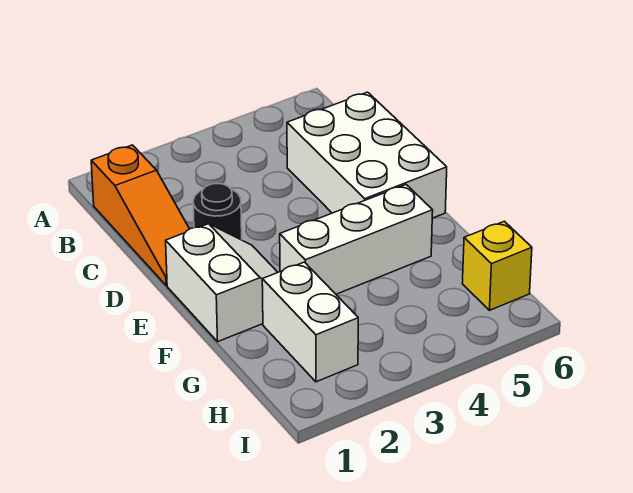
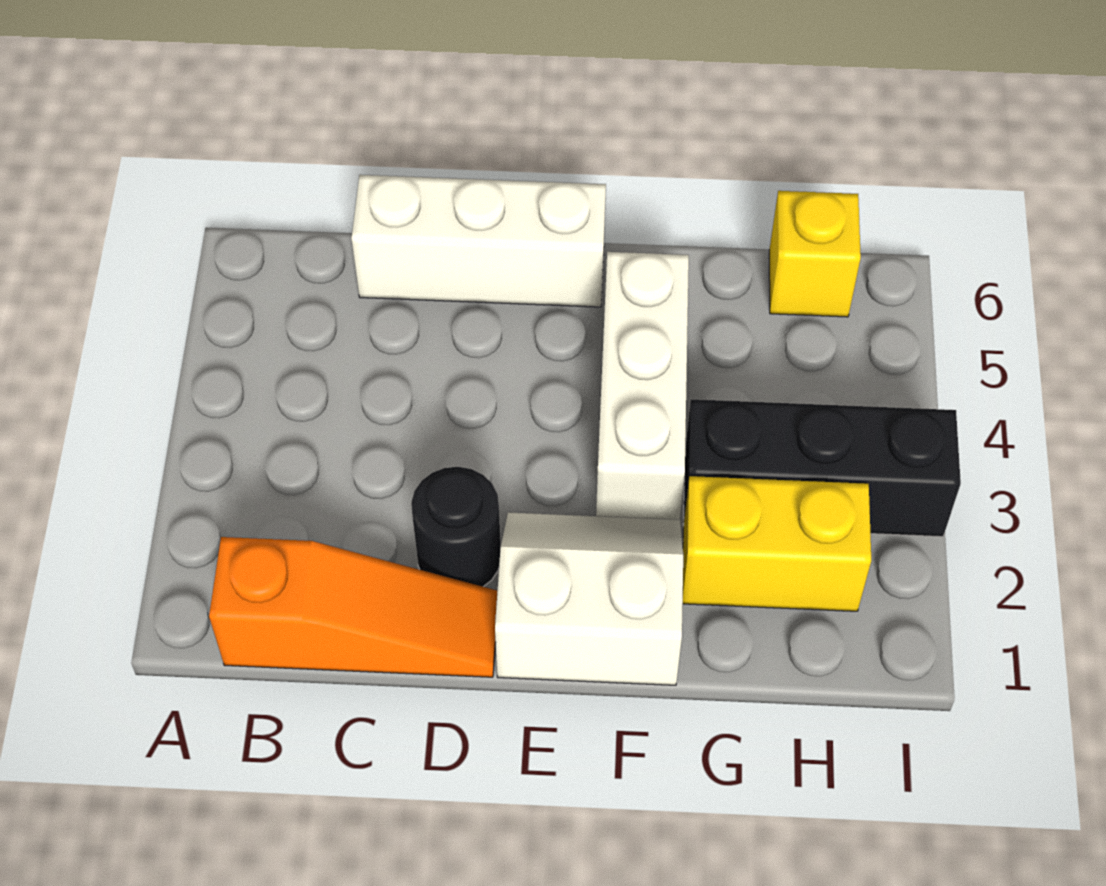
white brick C5:E6 level 1 -> white brick C6:E6 level 1
white brick G2:H2 level 1 -> yellow brick G2:H2 level 1
none -> black brick G3:I3 level 1

